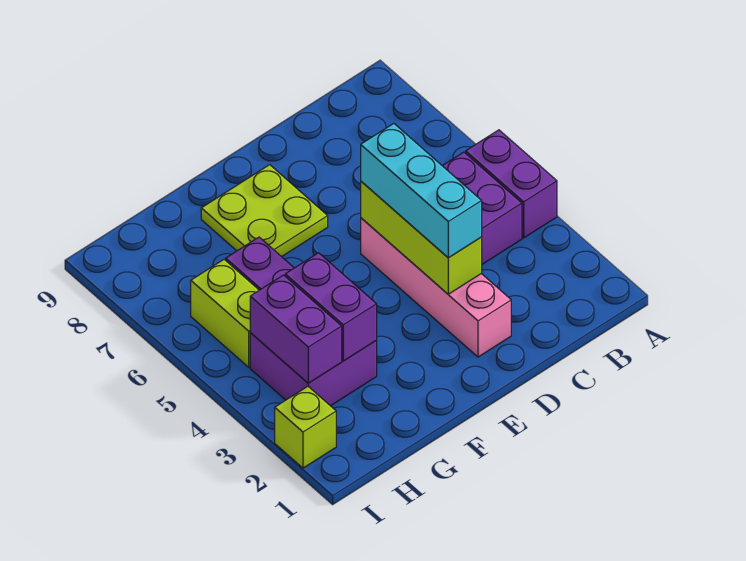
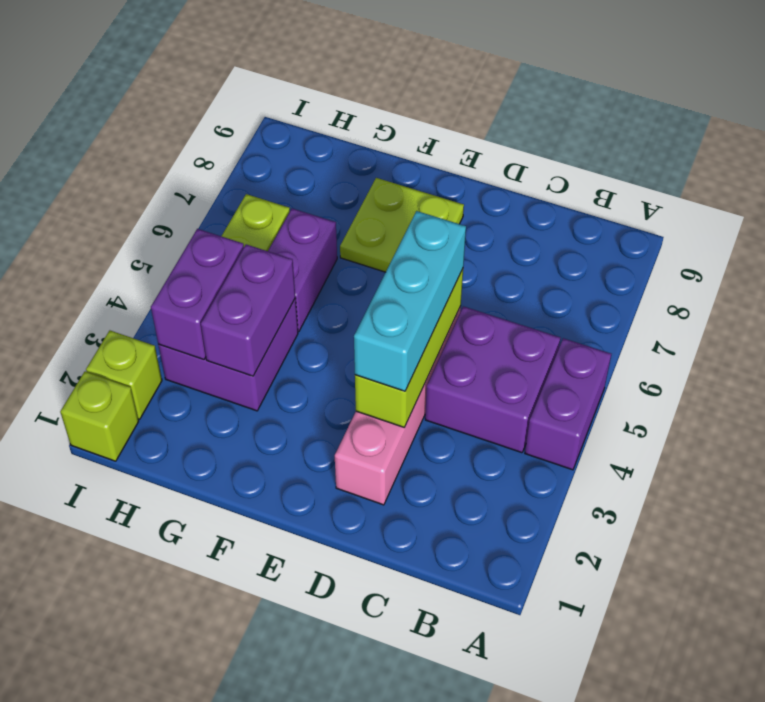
none -> lime brick I1 level 1

